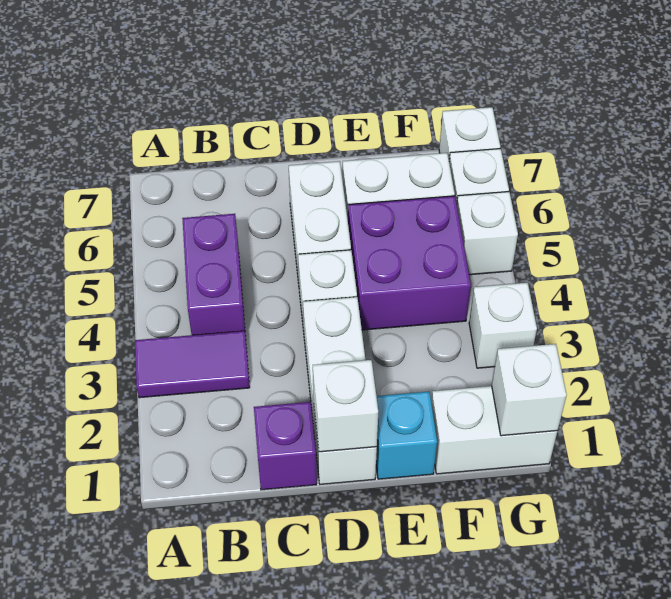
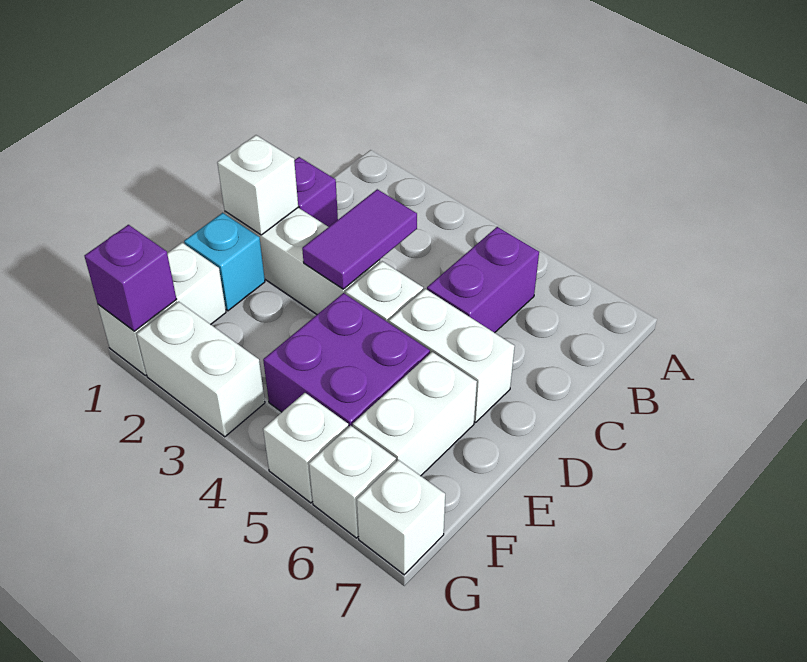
purple tile A3:B3 level 1 -> purple tile C3:D3 level 2
purple brick B4:B5 level 1 -> purple brick B5:C5 level 1
white brick G1 level 2 -> purple brick G1 level 2
white brick G3 level 1 -> white brick G2:G3 level 1

